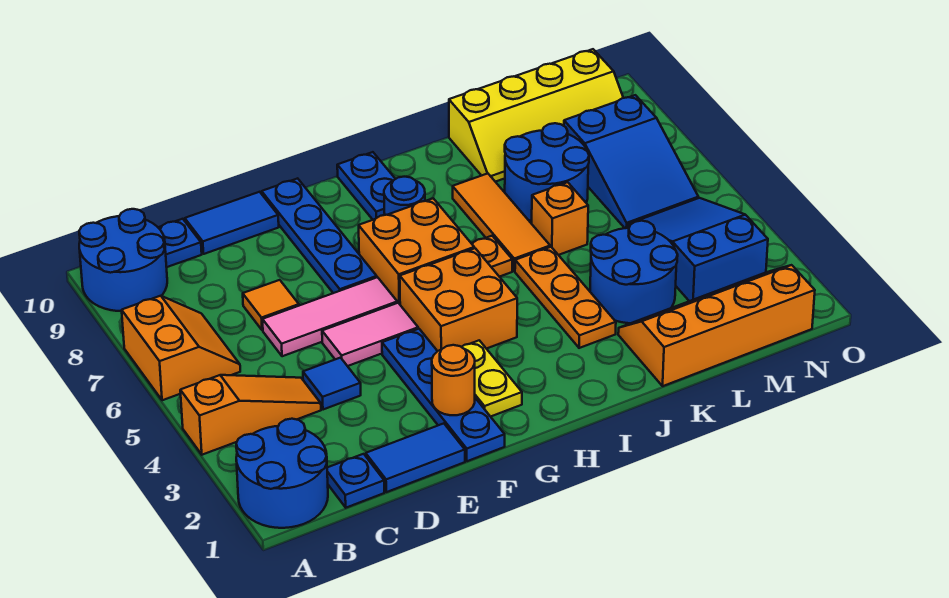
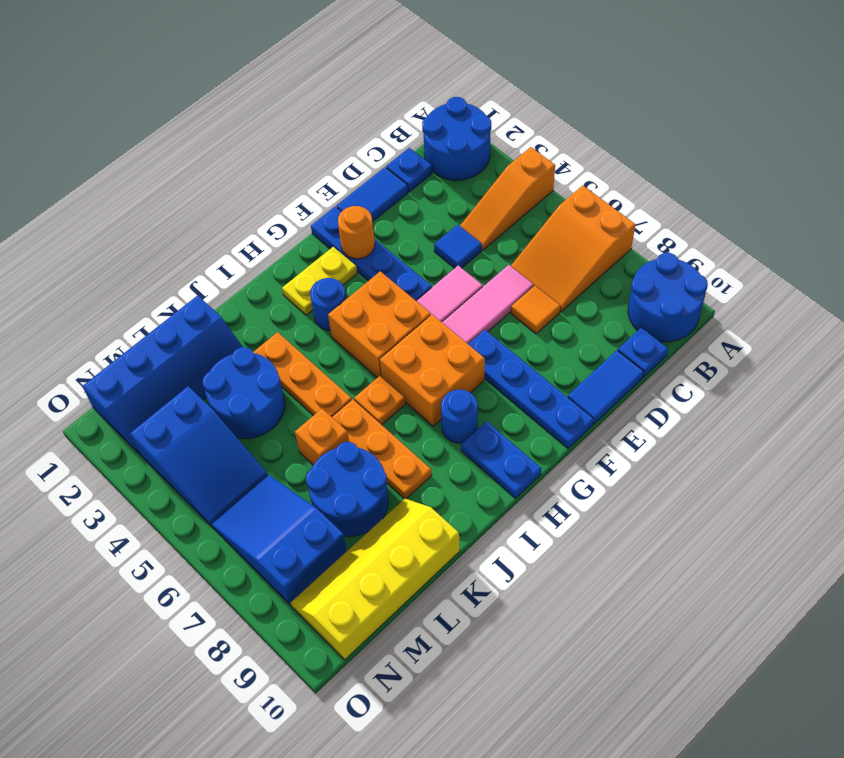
orange slope A6:B7 level 1 top A -> orange slope A6:C7 level 1 top A
yellow plate G2:G3 level 1 -> yellow plate G2:H2 level 1
none -> blue round brick H3 level 1
orange tile J6:J8 level 1 -> orange plate J6:J8 level 1
orange slope K1:N2 level 1 top 1 -> blue slope K1:N2 level 1 top 1

